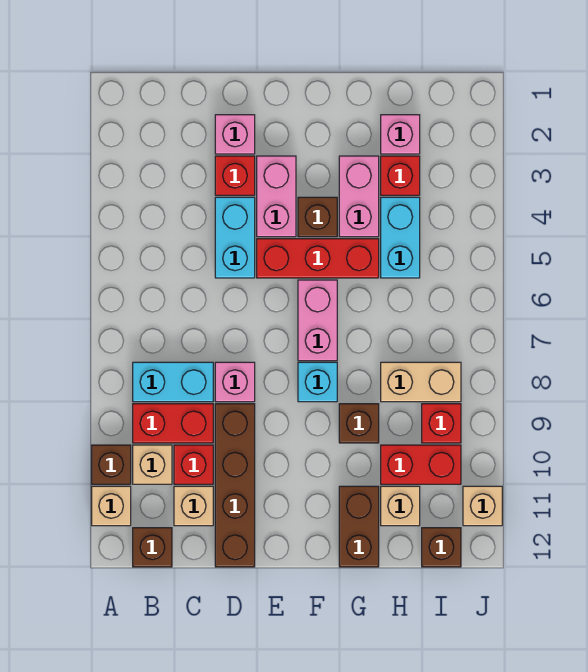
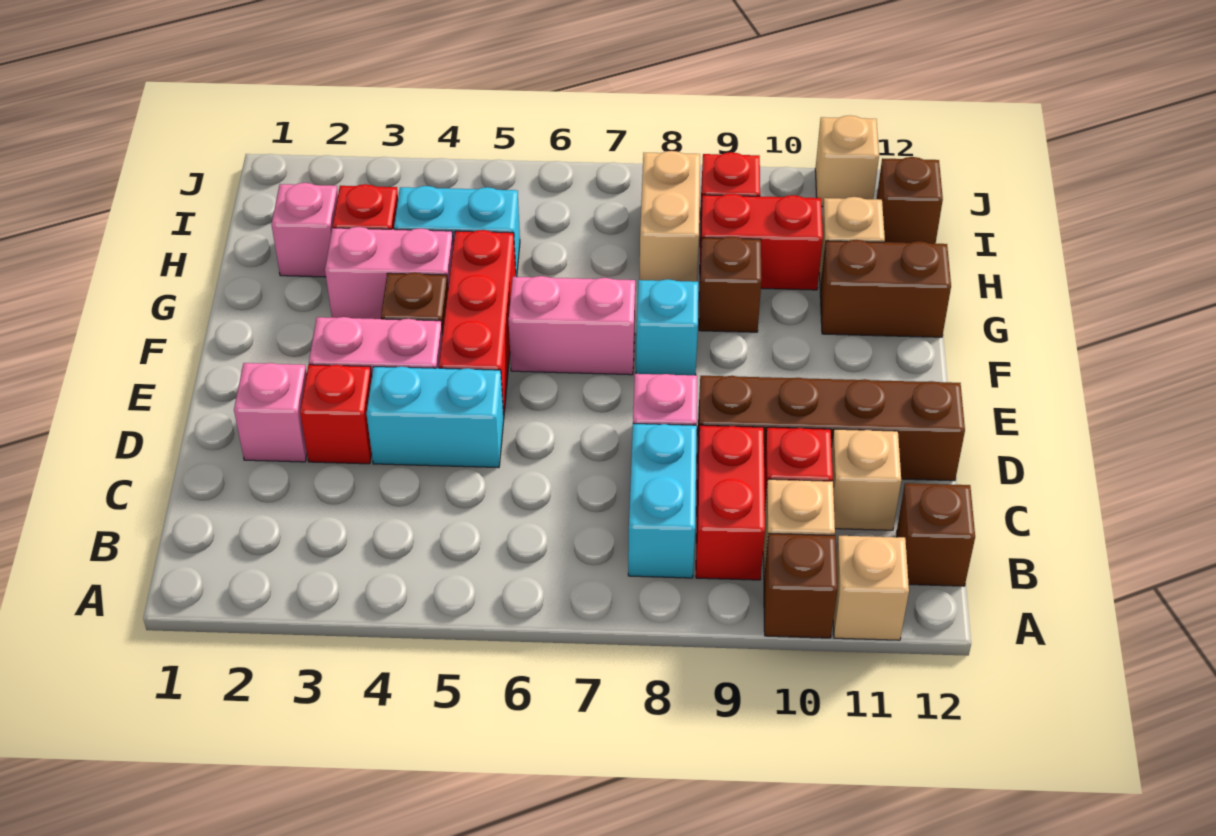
red brick H10:I10 level 1 -> red brick H9:H10 level 1

